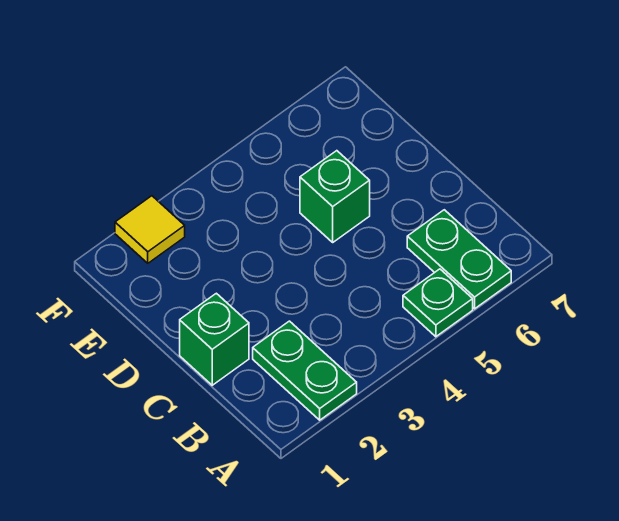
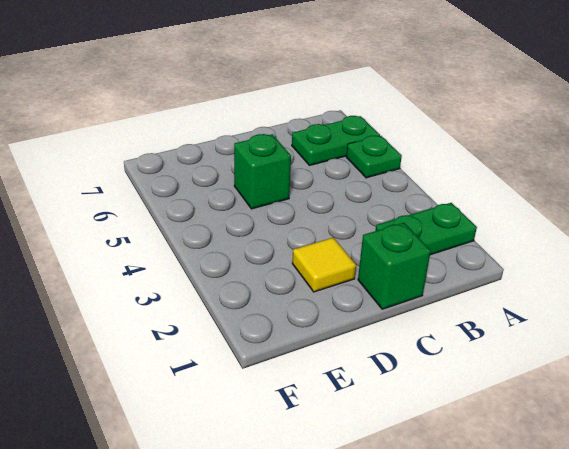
yellow tile F2 level 1 -> yellow tile D2 level 1

